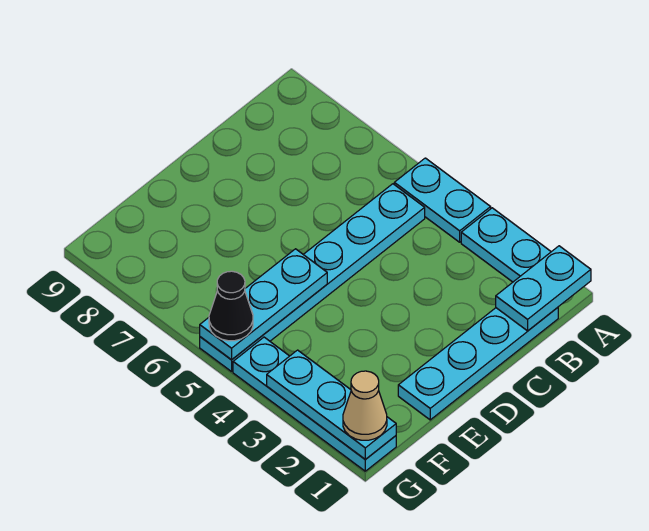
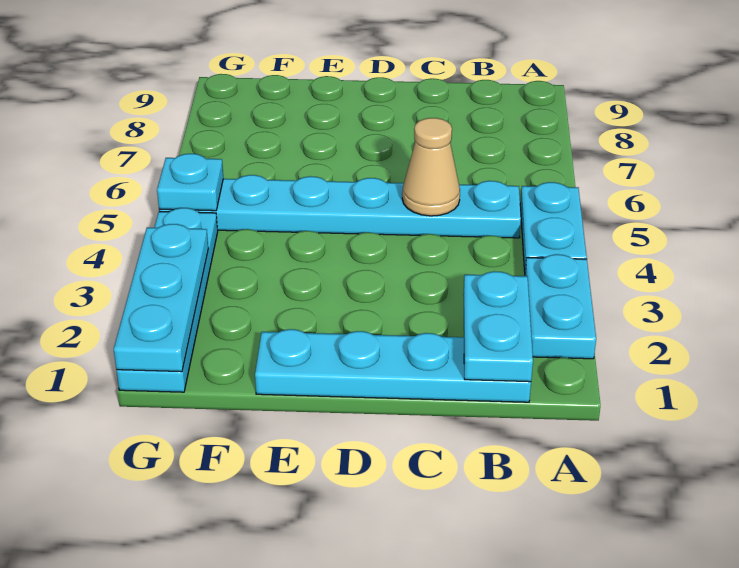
cyan plate A1:B1 level 2 -> cyan plate B1:B2 level 2
cyan plate E5:G5 level 2 -> cyan plate G5 level 2
tan cone G1 level 3 -> tan cone C5 level 2
black cone G5 level 3 -> none

